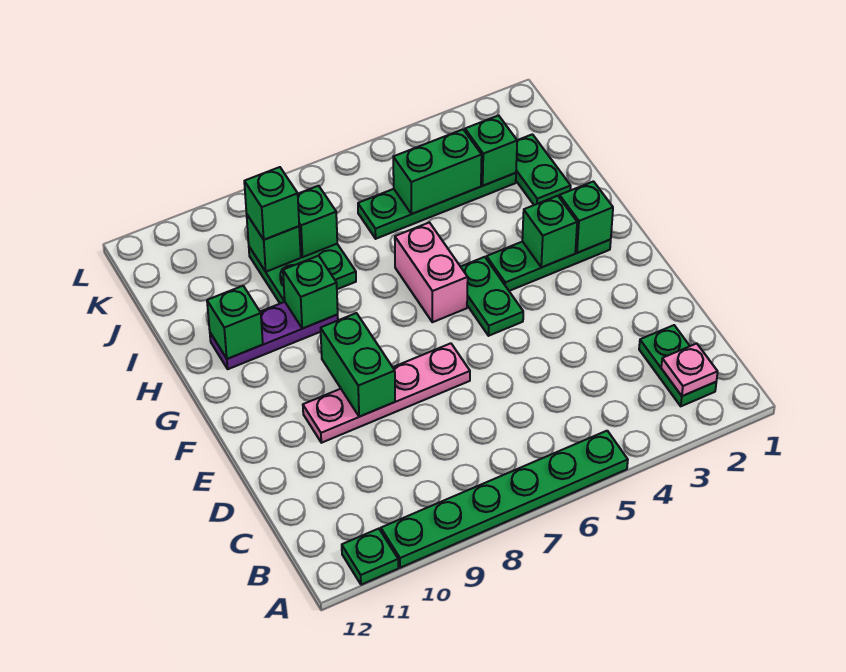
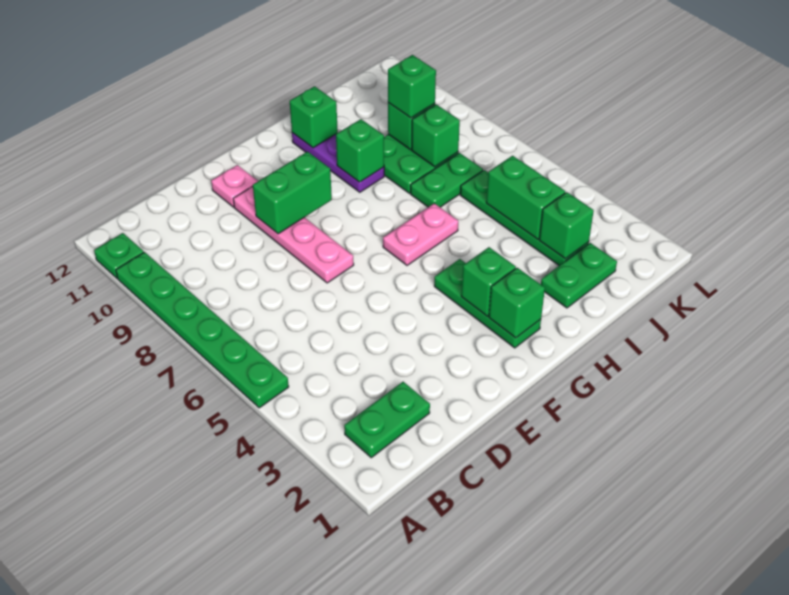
pink plate B2 level 2 -> pink plate E11 level 1
green plate F5:G5 level 1 -> green plate I7:J7 level 1
pink brick G6:H6 level 1 -> pink plate G6:H6 level 1

